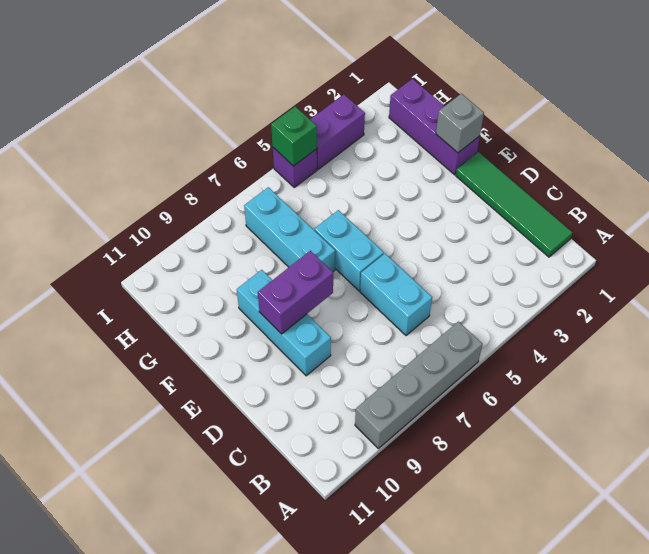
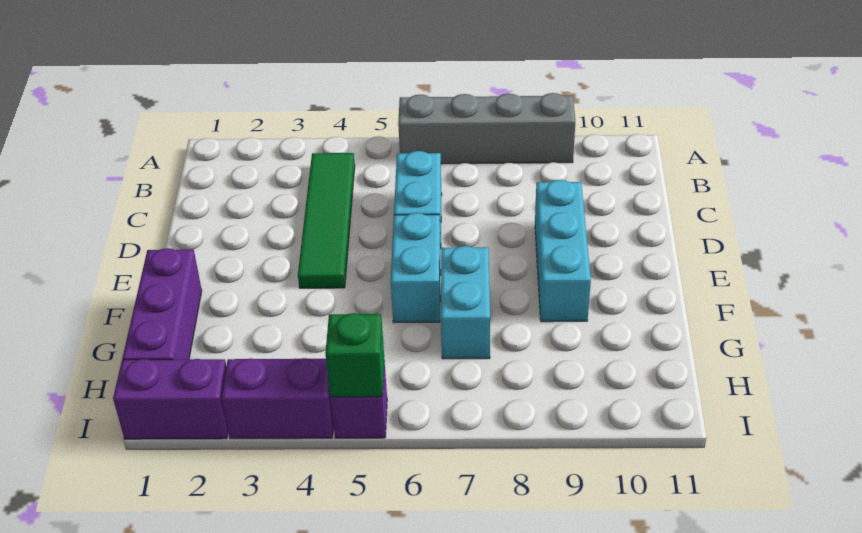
green tile B1:E1 level 1 -> green tile B4:E4 level 1
purple brick E8:E9 level 2 -> purple brick I1:I2 level 1
grey brick F1 level 2 -> none
cyan brick F7:H7 level 1 -> cyan brick F7:G7 level 1

